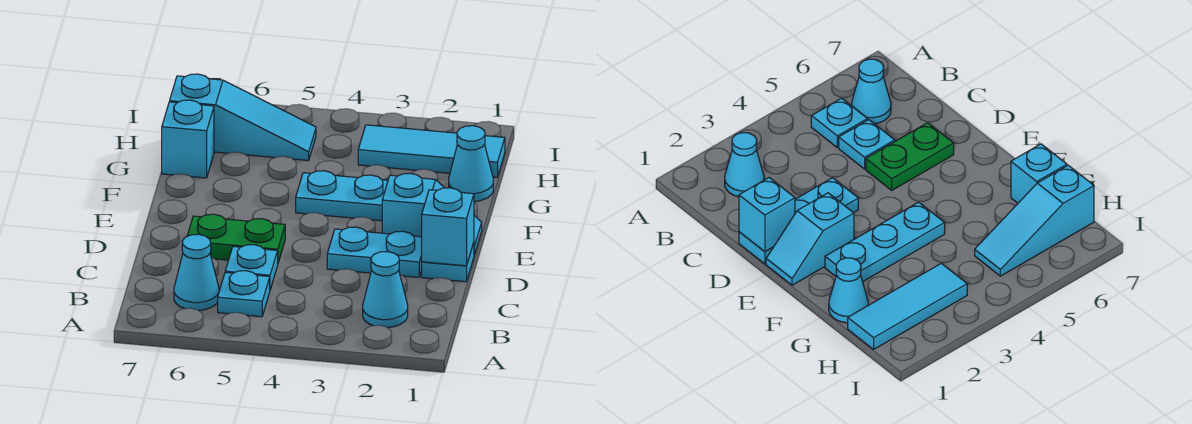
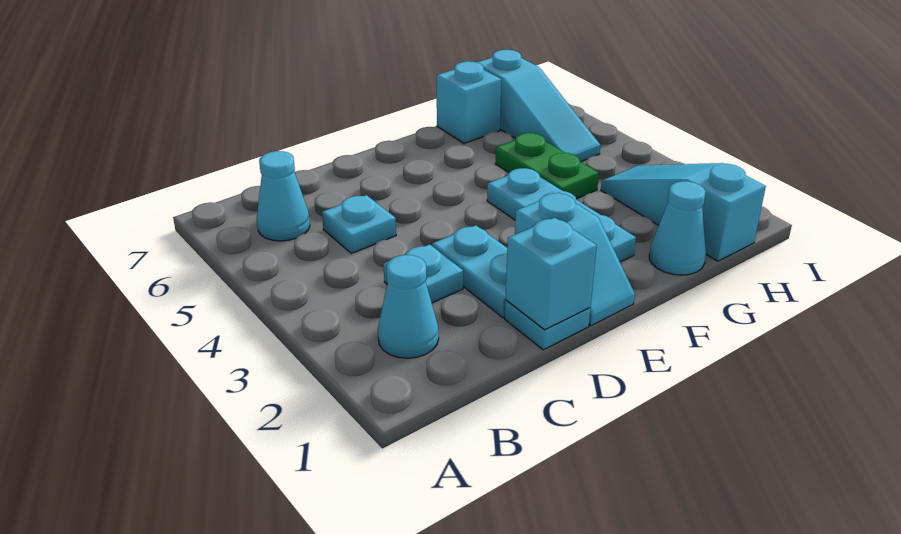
cyan plate B5 level 1 -> cyan plate C3 level 1
green plate D5:D6 level 1 -> green plate G4:G5 level 1
cyan tile H1:H3 level 1 -> cyan slope H1:H3 level 1 top 1

